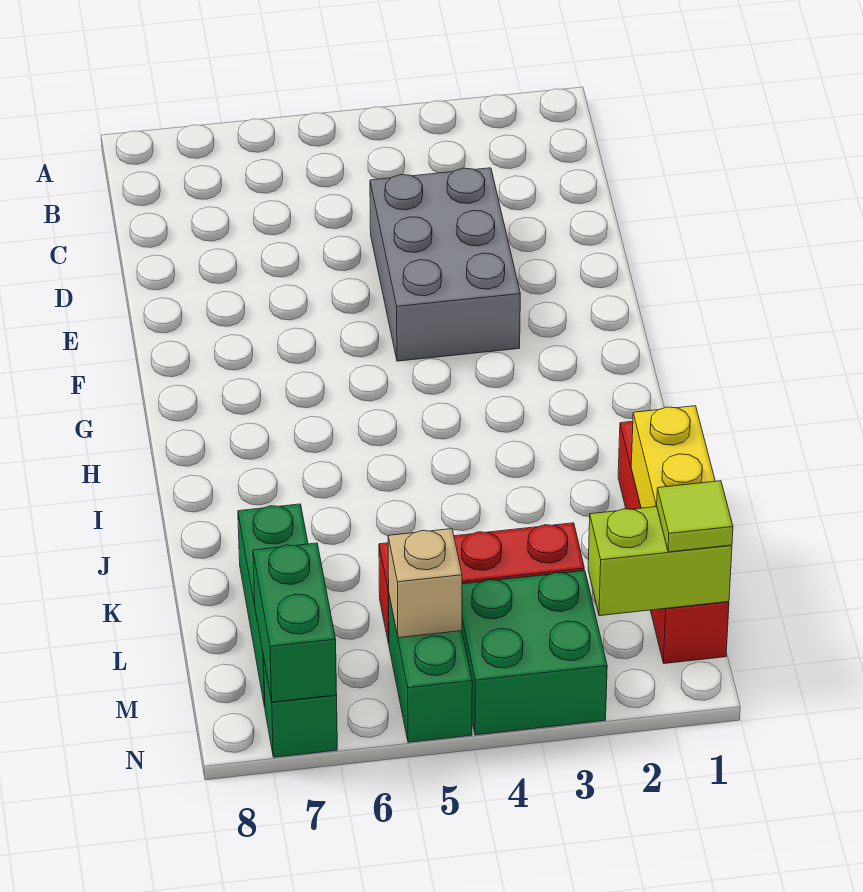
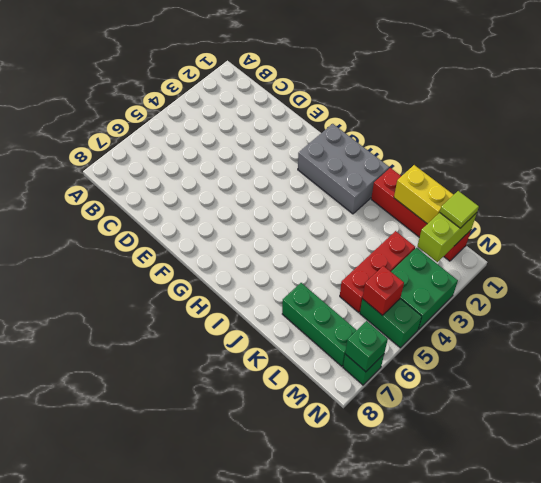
grey brick D3:F4 level 1 -> grey brick G1:I2 level 1
tan brick M5 level 2 -> red brick M5 level 2
green brick M7:N7 level 2 -> green brick N7 level 2

